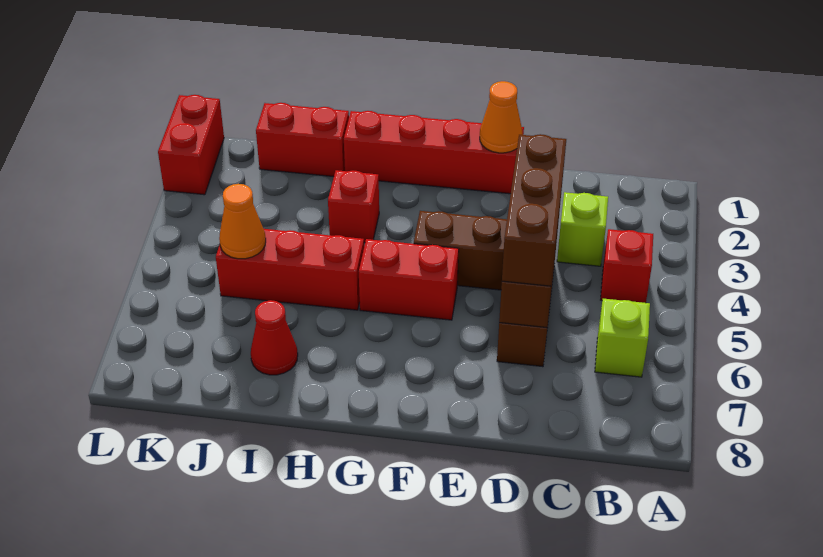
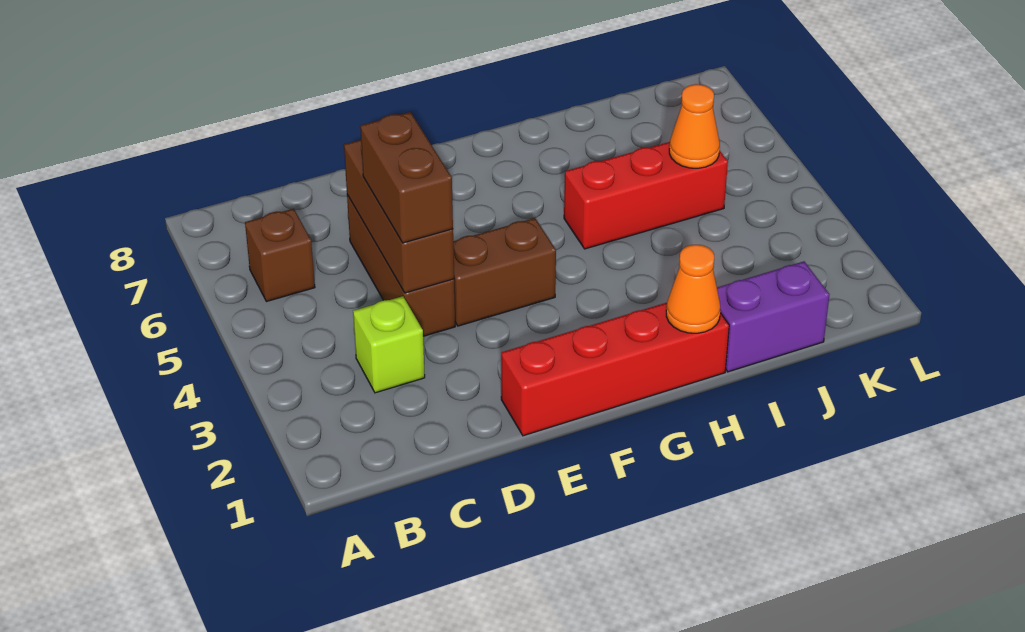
red brick B4 level 1 -> none
lime brick B6 level 1 -> brown brick B6 level 1
brown brick D4:D6 level 3 -> brown brick D4:D5 level 3
orange cone E1 level 2 -> orange cone H1 level 2
red brick F5:G5 level 1 -> none
red brick H3 level 1 -> none
red brick I1:J1 level 1 -> purple brick I1:J1 level 1
red cone I7 level 1 -> none
red brick L1:L2 level 1 -> none

